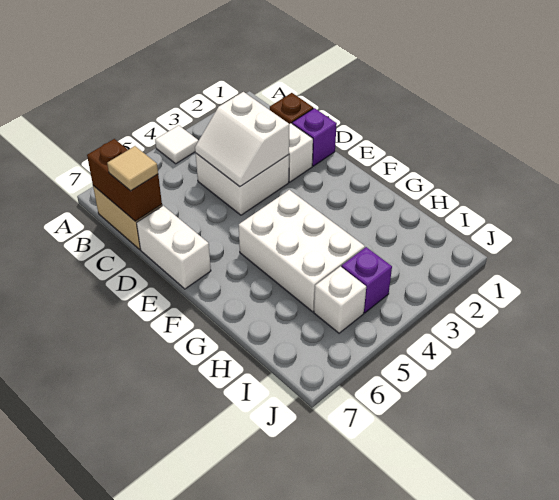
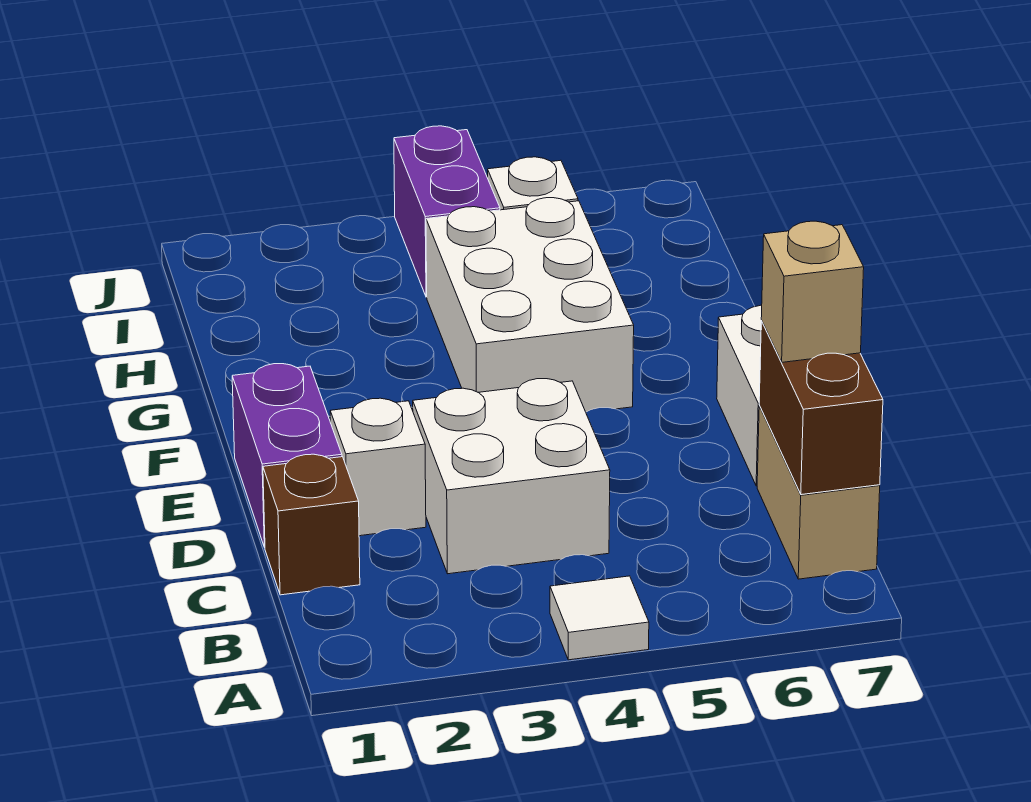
white slope C3:D4 level 2 top 3 -> none
tan tile C7 level 3 -> tan brick C7 level 3
purple brick D1 level 1 -> purple brick D1:E1 level 1
purple brick I4 level 1 -> purple brick I4:J4 level 1

